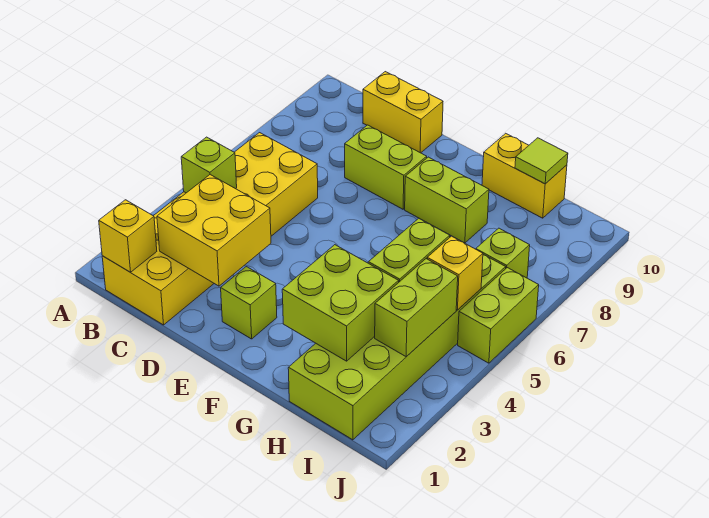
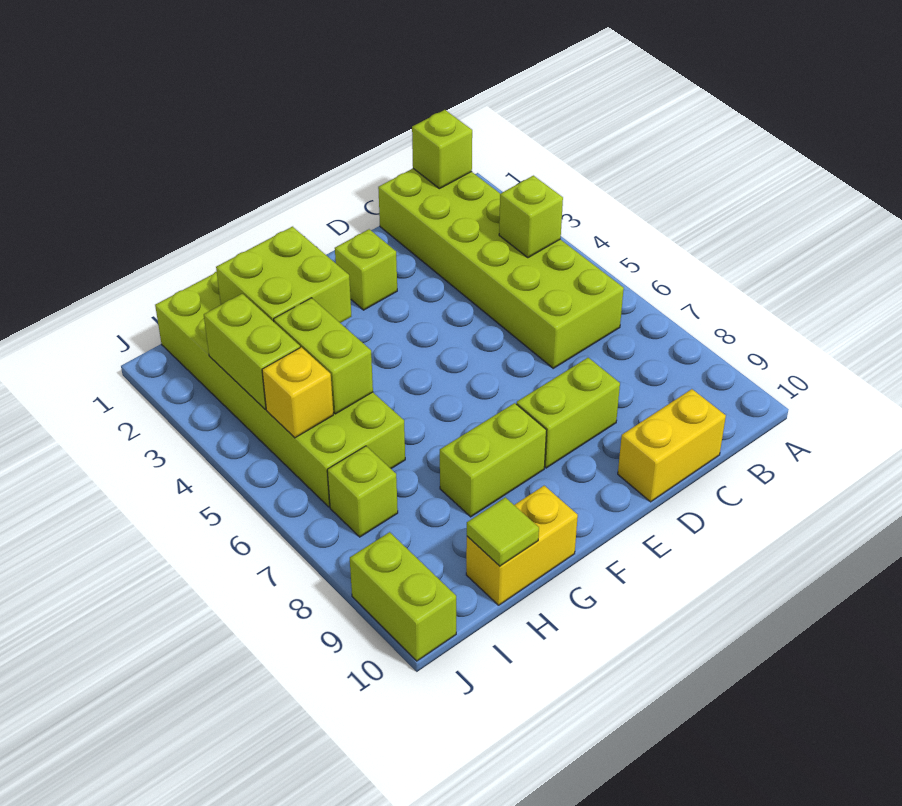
yellow brick B1:C6 level 1 -> lime brick B1:C6 level 1
yellow brick B1 level 2 -> lime brick B1 level 2
yellow brick C2:D3 level 2 -> none
lime brick J5:J6 level 1 -> lime brick J9:J10 level 1

